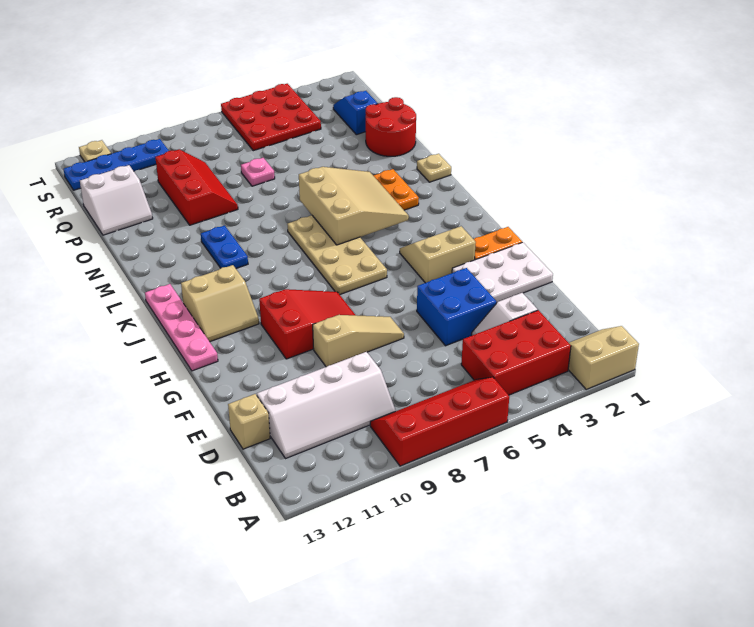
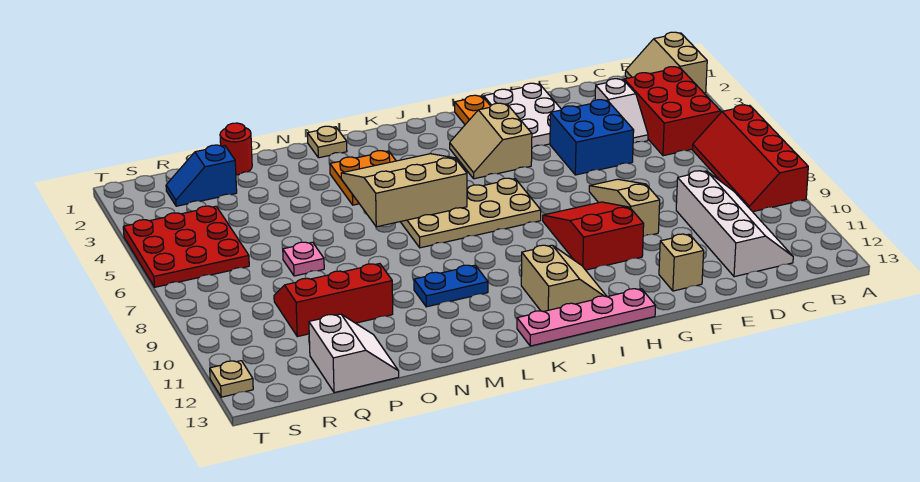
tan brick D13 level 1 -> tan brick F12 level 1
red round brick O1:P2 level 1 -> red round brick P1 level 1
blue plate S10:S13 level 1 -> none

